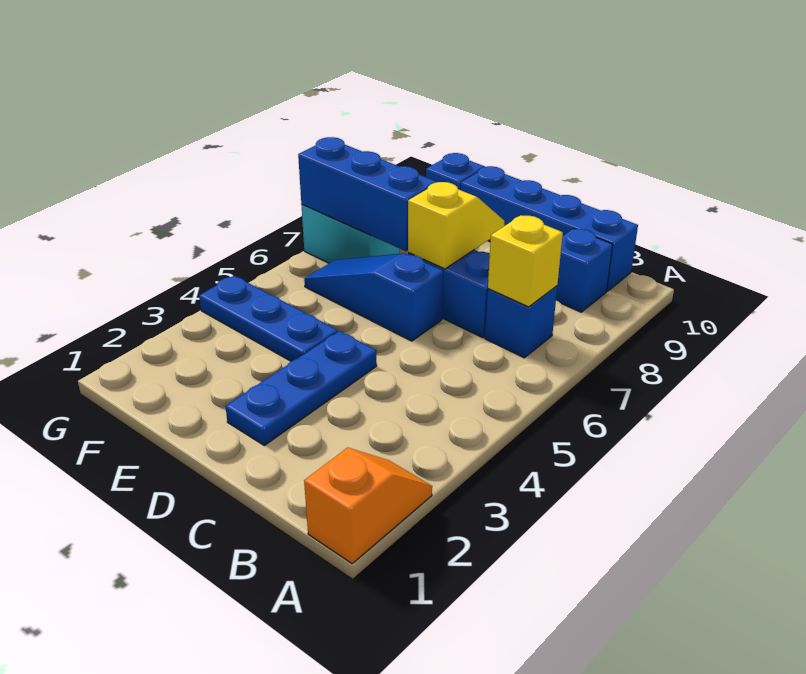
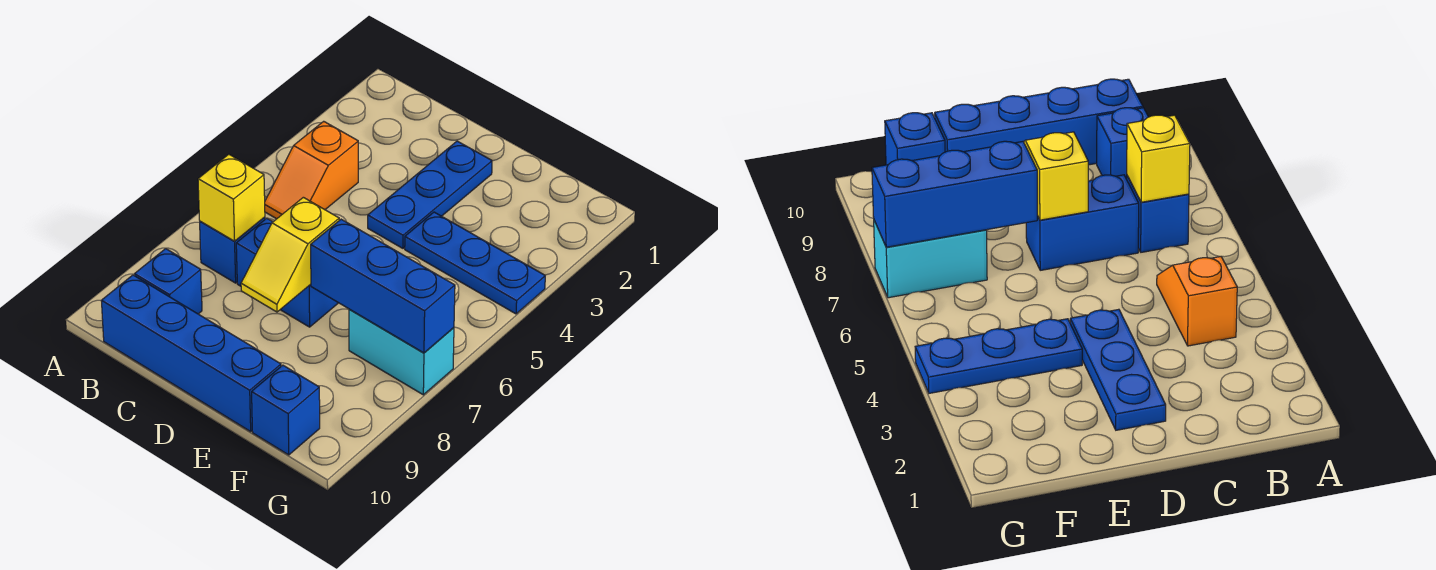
orange slope A1:A2 level 1 top 1 -> orange slope B4:B5 level 1 top 4
blue slope D6:F6 level 1 top D -> none

